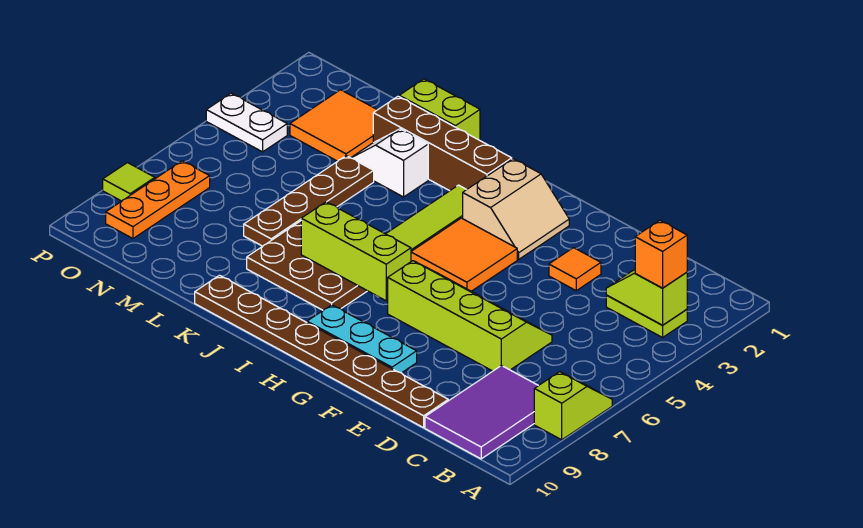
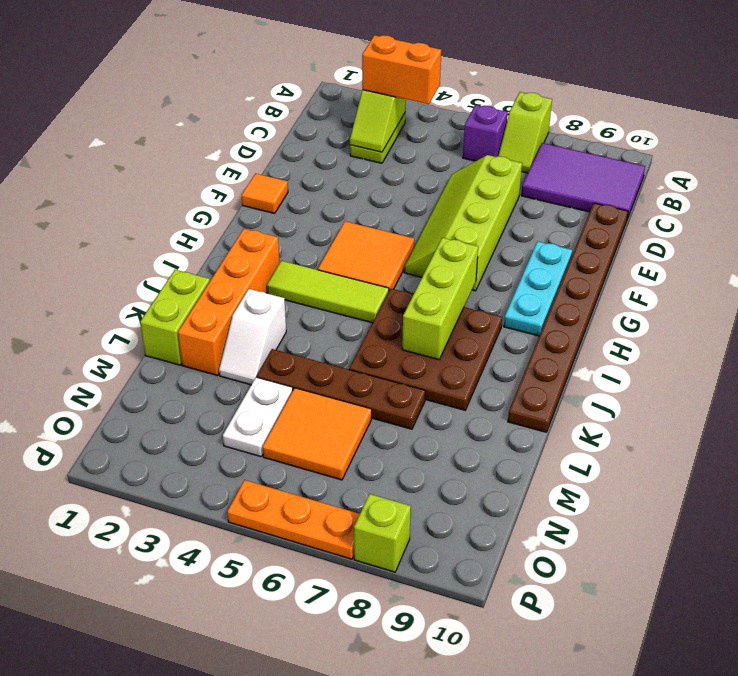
lime slope A7:A8 level 1 top 8 -> lime slope A7:B7 level 1 top A
orange brick B3 level 3 -> orange brick B3:B4 level 3
none -> purple brick B6 level 1
orange tile E3 level 1 -> orange tile F1 level 1
tan slope G2:H3 level 1 top H -> none
brown brick I2:L2 level 1 -> orange brick I2:L2 level 1
orange tile M2:N3 level 1 -> orange tile M5:N6 level 1
white plate O4:P4 level 1 -> white plate M4:N4 level 1
orange plate O7:O9 level 1 -> orange plate P5:P7 level 1
lime tile P8 level 1 -> lime brick P8 level 1

